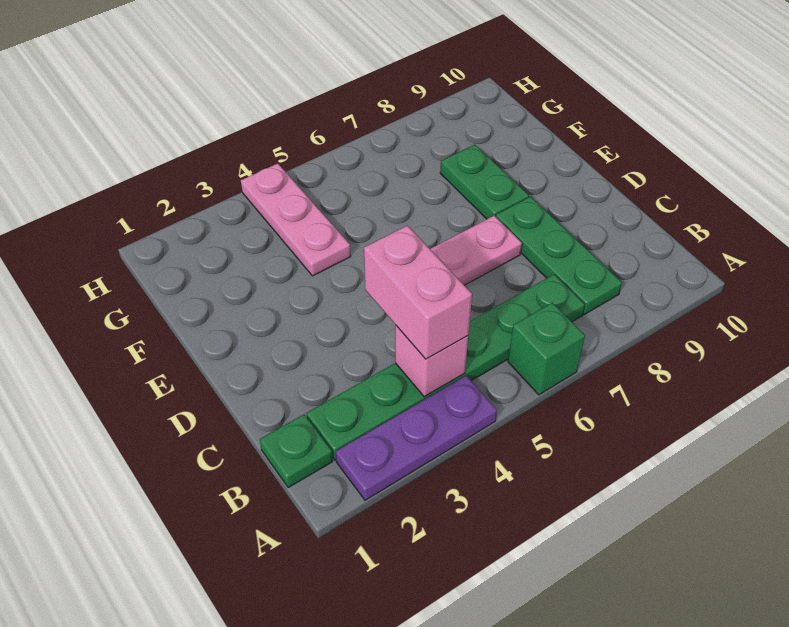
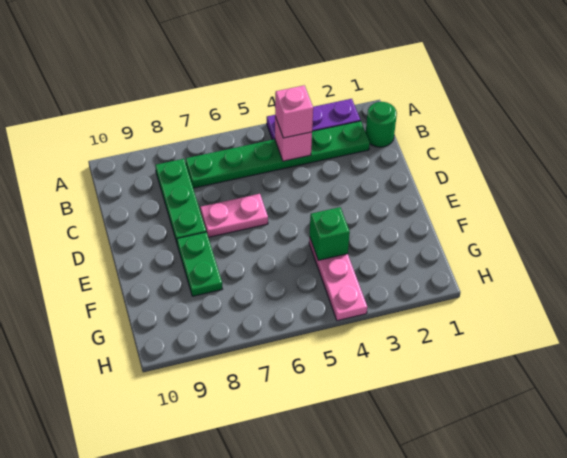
green brick A6 level 1 -> green brick F4 level 2
green plate B1 level 1 -> green round brick B1 level 1
pink brick B4:C4 level 3 -> pink brick B4 level 3

